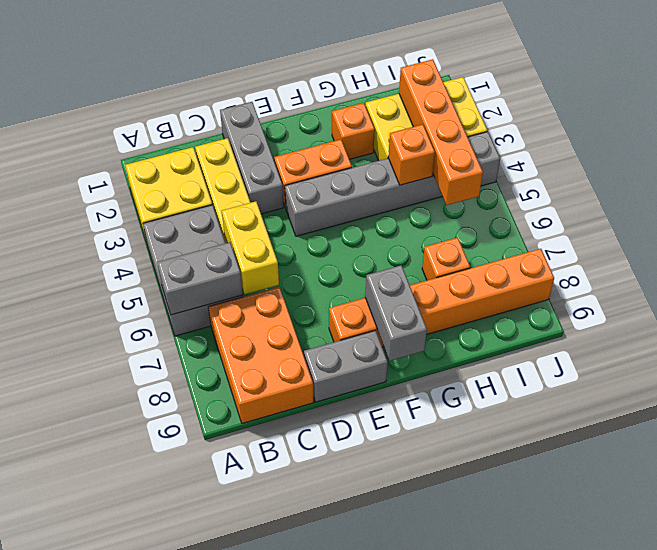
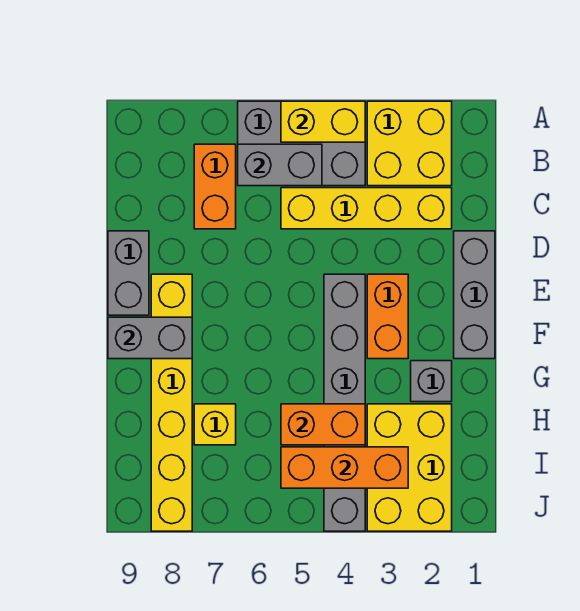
grey brick A6:B6 level 2 -> grey brick B5:B6 level 2
orange brick B7:C9 level 1 -> orange brick B7:C7 level 1
yellow brick C5:C6 level 2 -> yellow brick A4:A5 level 2
grey brick D1:D3 level 1 -> grey brick D1:F1 level 1
orange brick E8:J8 level 1 -> yellow brick E8:J8 level 1
orange brick G2 level 1 -> grey brick G2 level 1
orange brick H4 level 2 -> orange brick H4:H5 level 2
orange brick H7 level 1 -> yellow brick H7 level 1
orange brick I2:I5 level 2 -> orange brick I3:I5 level 2

